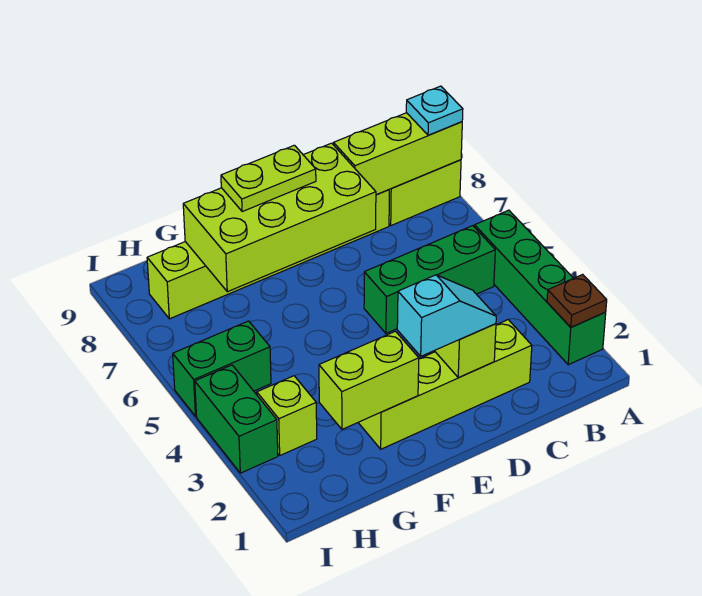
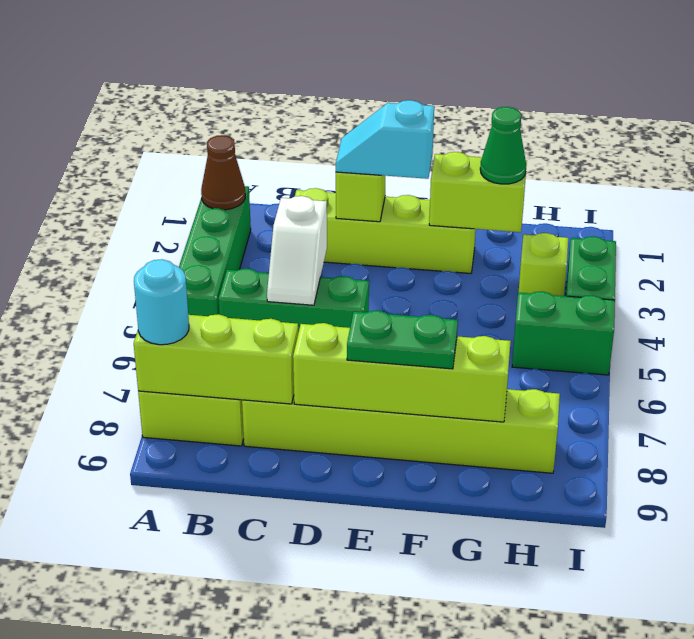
brown plate A2 level 2 -> brown cone A2 level 2
cyan plate A8 level 3 -> cyan round brick A8 level 3
none -> white slope C4:C5 level 2 top 4
lime brick D7:G8 level 2 -> lime brick D8:G8 level 2
lime plate E8:F8 level 3 -> green plate E8:F8 level 3
none -> green cone G2 level 3

